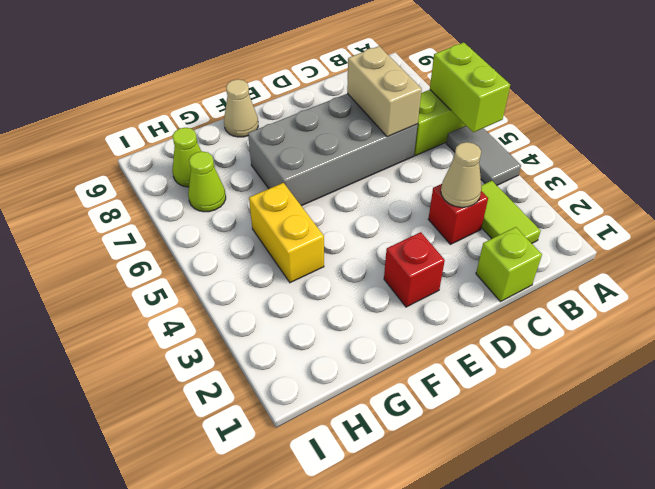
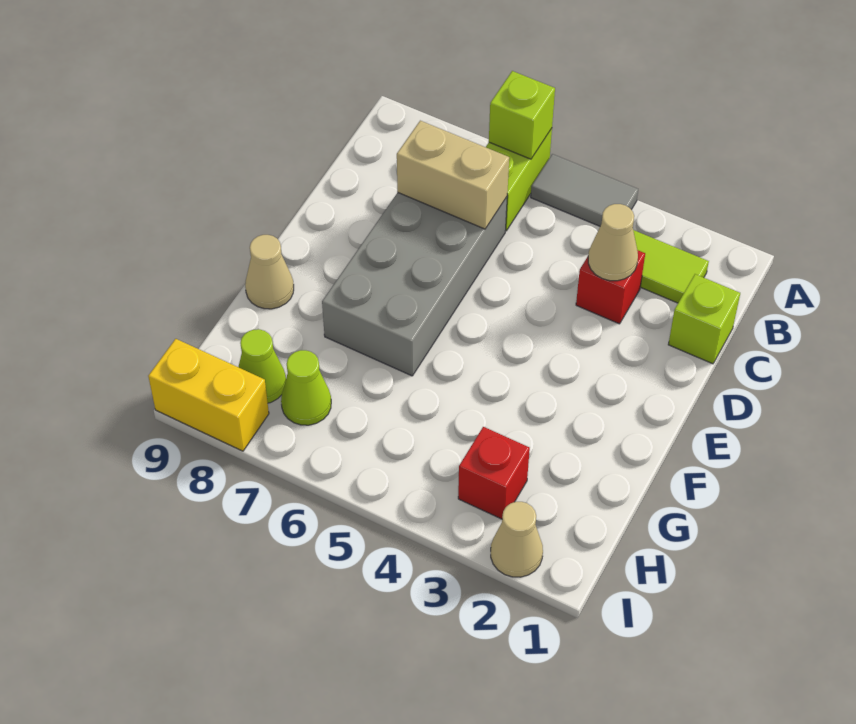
lime brick A5:A6 level 2 -> lime brick A6 level 2
red brick E2 level 1 -> red brick H3 level 1
yellow brick G4:G5 level 1 -> yellow brick I8:I9 level 1
none -> tan cone I2 level 1

